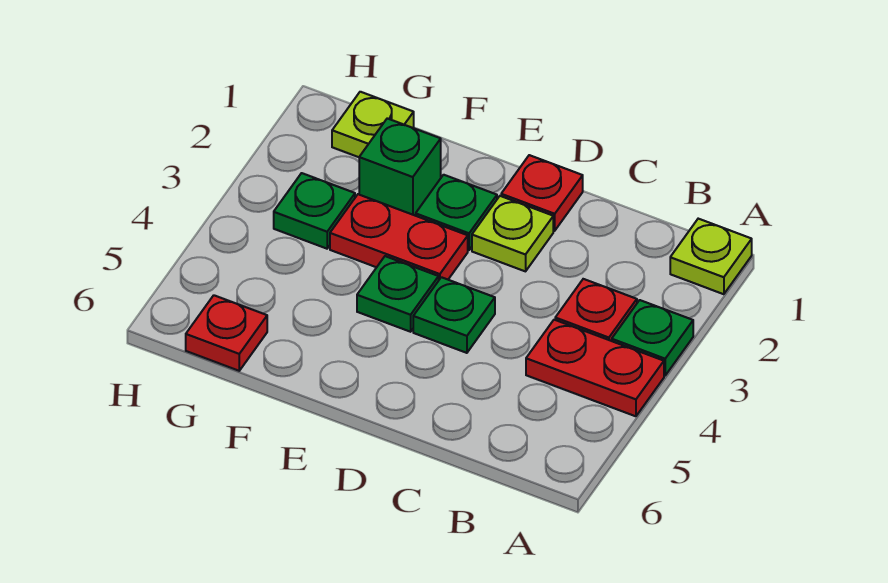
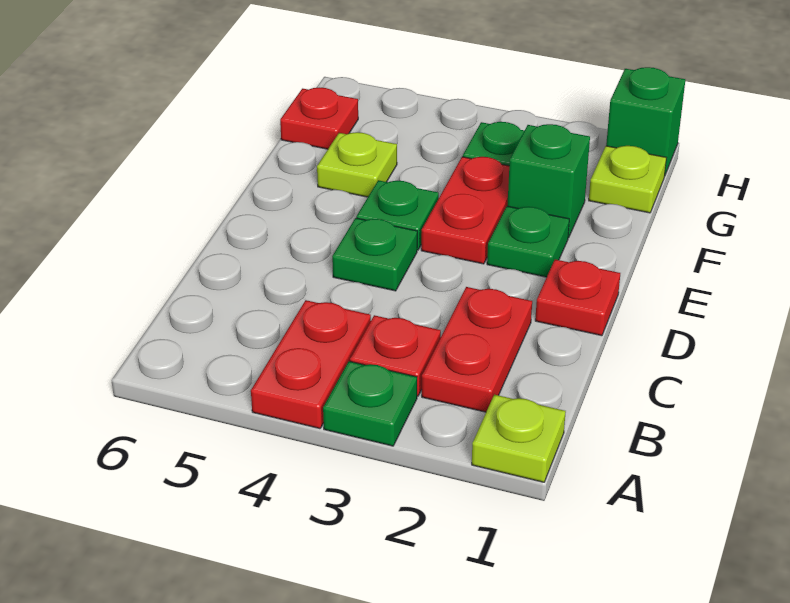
none -> red plate B2:C2 level 1
lime plate D2 level 1 -> lime plate F5 level 1
none -> green brick H1 level 1

